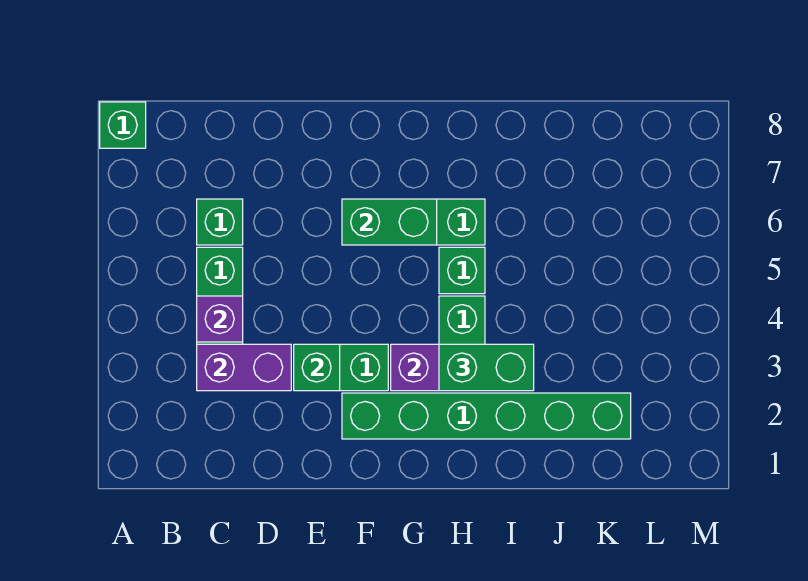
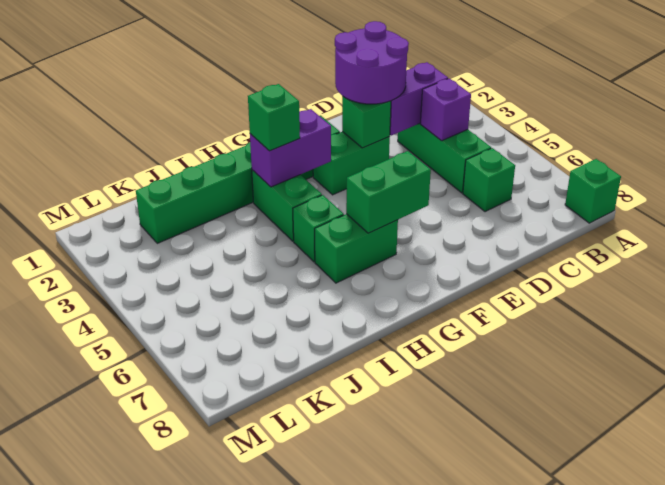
none -> purple round brick D2:E3 level 3
green brick H3:I3 level 3 -> green brick H3 level 3

